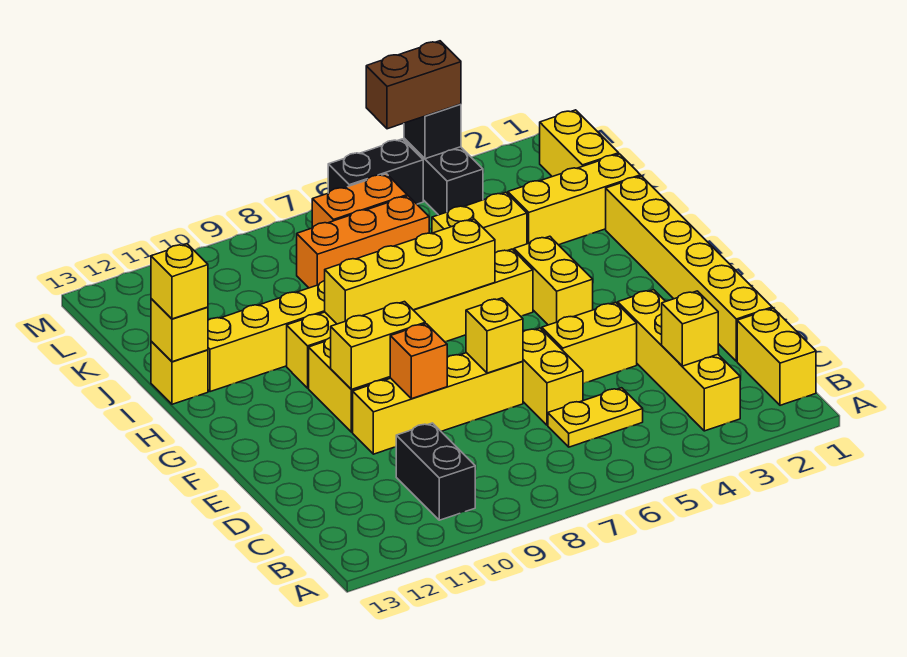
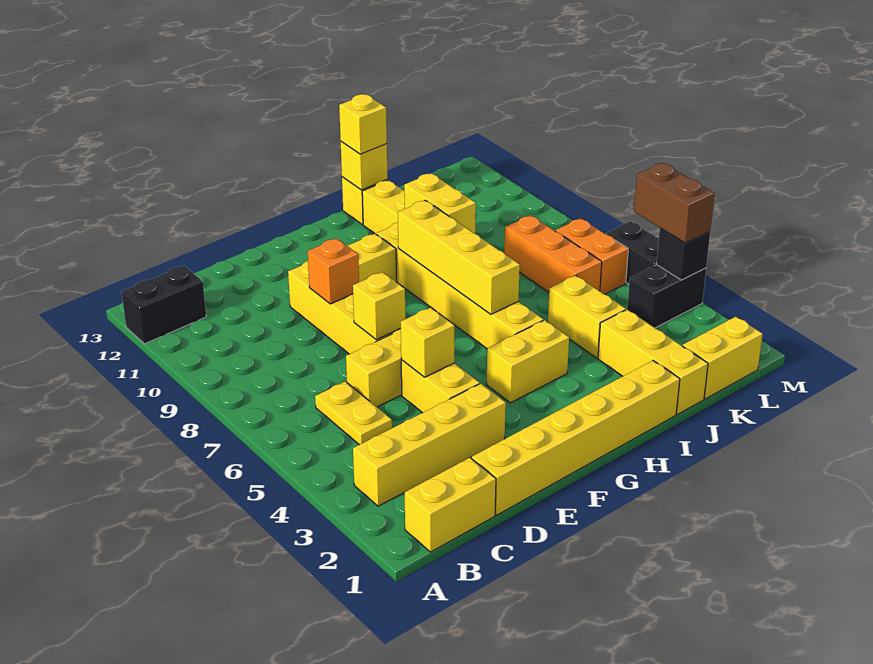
black brick B10:C10 level 1 -> black brick A12:B12 level 1
yellow brick C3 level 2 -> yellow brick E5 level 2
yellow brick F9:F10 level 2 -> yellow brick I9:I10 level 2

